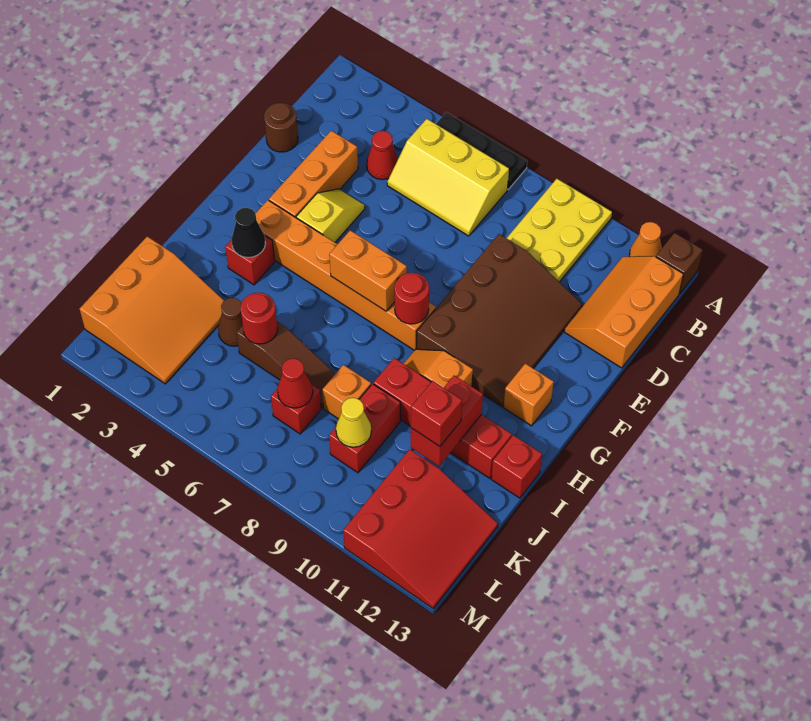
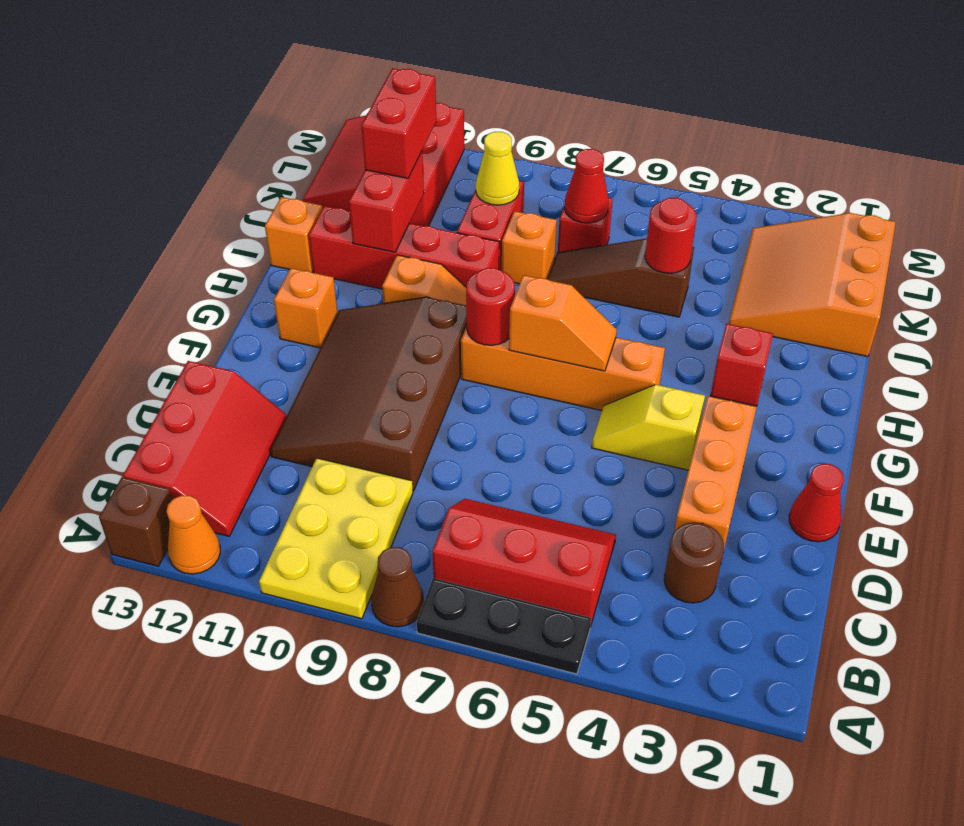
yellow slope B5:C7 level 1 top B -> red slope B5:C7 level 1 top B
orange slope B12:D13 level 1 top 13 -> red slope B12:D13 level 1 top 13
red cone C4 level 1 -> red cone E1 level 1
brown round brick D1 level 1 -> brown round brick C3 level 1
yellow slope E4:F4 level 1 top F -> yellow slope F4:F5 level 1 top 4
orange brick G3:G8 level 1 -> orange brick G5:G8 level 1
orange brick G6:G7 level 2 -> orange slope G6:G7 level 2 top 7
black cone H3 level 2 -> none
red brick I13 level 1 -> orange brick I13 level 1
brown cone J4 level 1 -> brown cone A8 level 1
red brick J11 level 3 -> red brick J11:K11 level 3

